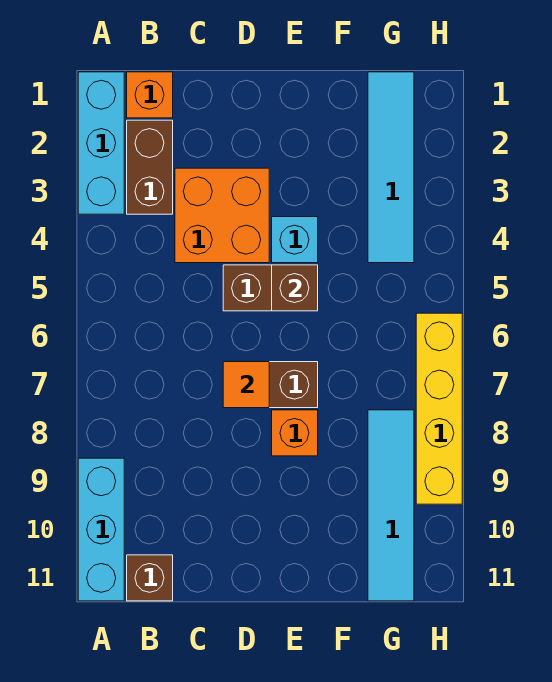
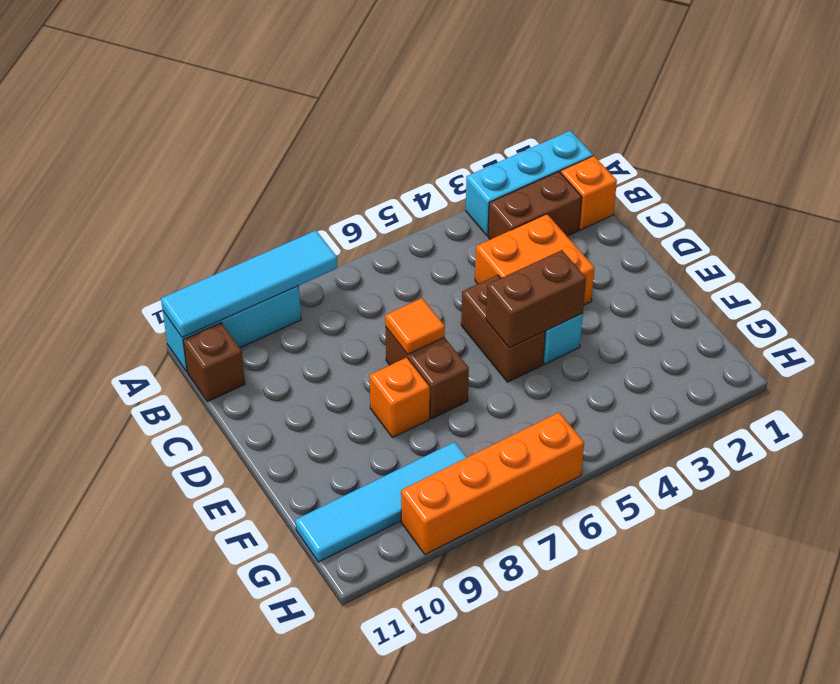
brown brick E5 level 2 -> brown brick E4:E5 level 2
cyan tile G1:G4 level 1 -> cyan tile A8:A11 level 2
yellow brick H6:H9 level 1 -> orange brick H6:H9 level 1

